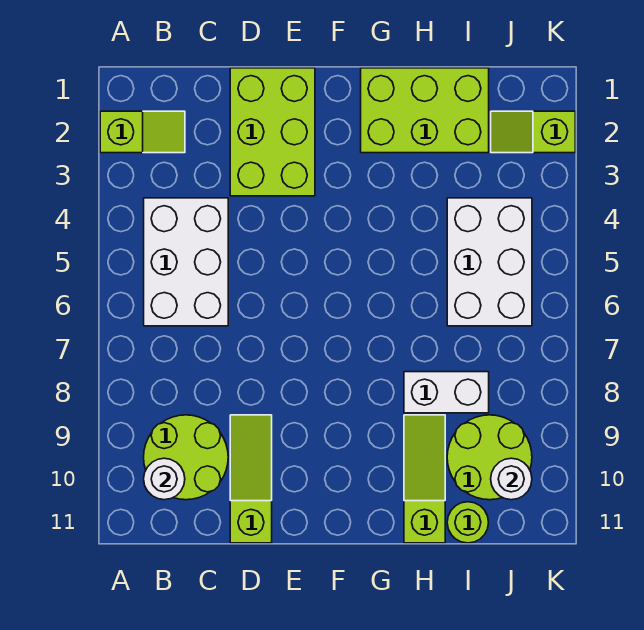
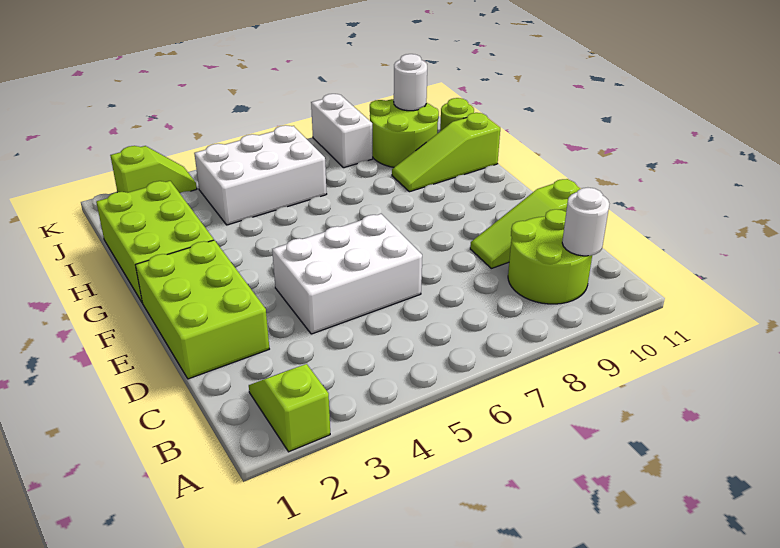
white brick B4:C6 level 1 -> white brick D4:E6 level 1
lime brick D1:E3 level 1 -> lime brick D1:F2 level 1
white brick H8:I8 level 1 -> white brick J8:K8 level 1
lime slope J2:K2 level 1 top K -> lime slope K2:K3 level 1 top 2

